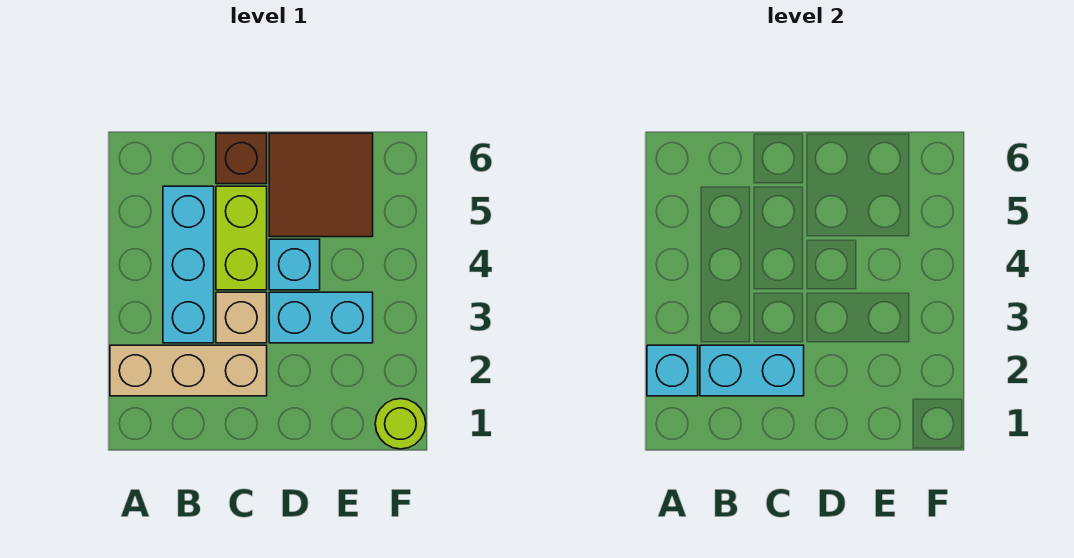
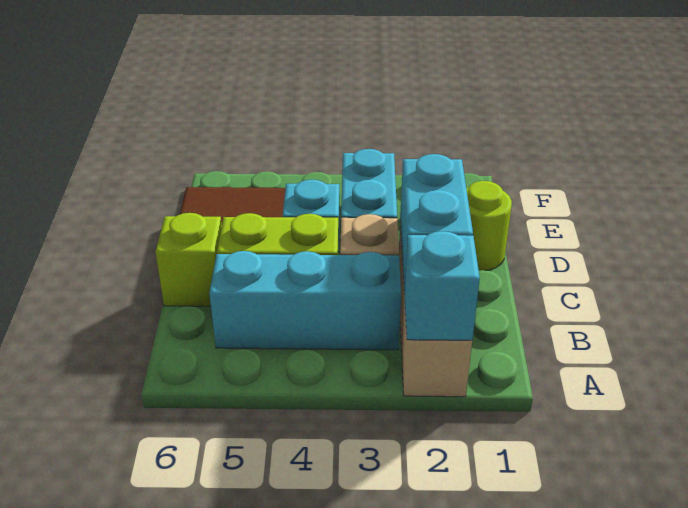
brown brick C6 level 1 -> lime brick C6 level 1
lime round brick F1 level 1 -> lime round brick D1 level 1

